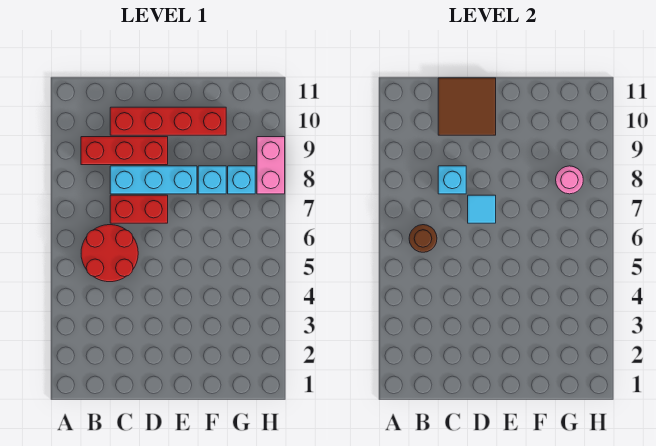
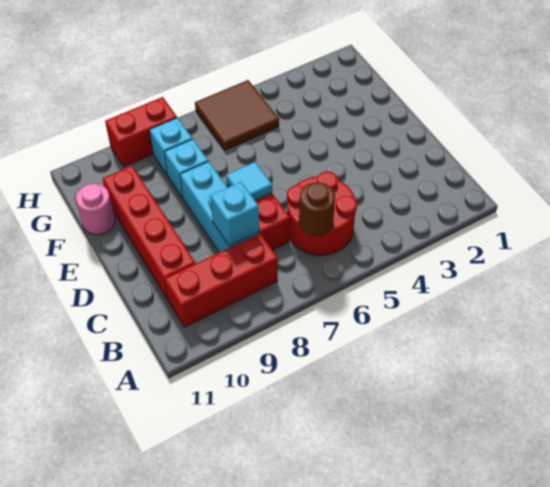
red brick B9:D9 level 1 -> red brick B8:B10 level 1
brown tile C10:D11 level 2 -> brown tile G5:H6 level 1
pink round brick G8 level 2 -> pink round brick F11 level 1
pink brick H8:H9 level 1 -> red brick H8:H9 level 1

